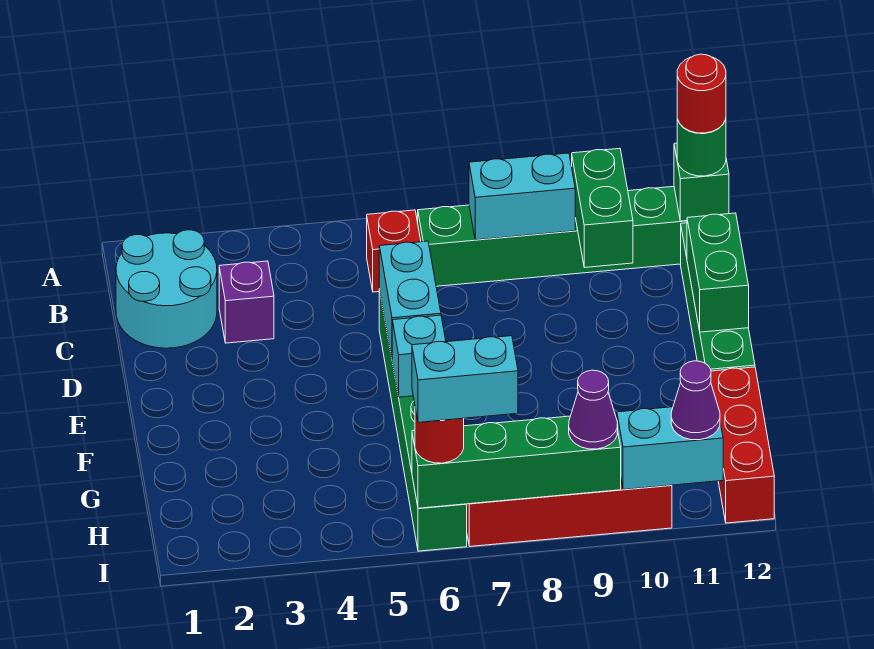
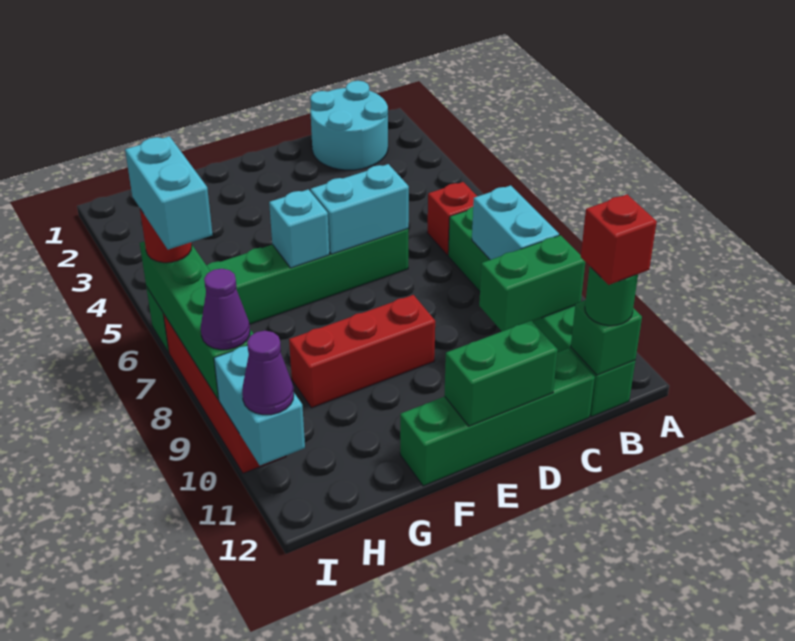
red round brick B12 level 4 -> red brick B12 level 4
purple brick C3 level 1 -> none
red brick G12:I12 level 1 -> red brick E9:G9 level 1

